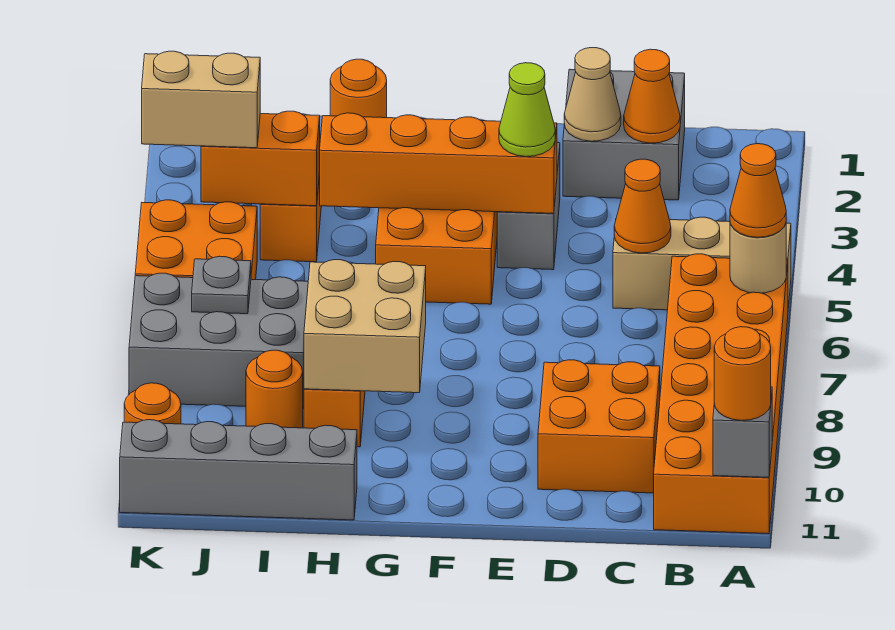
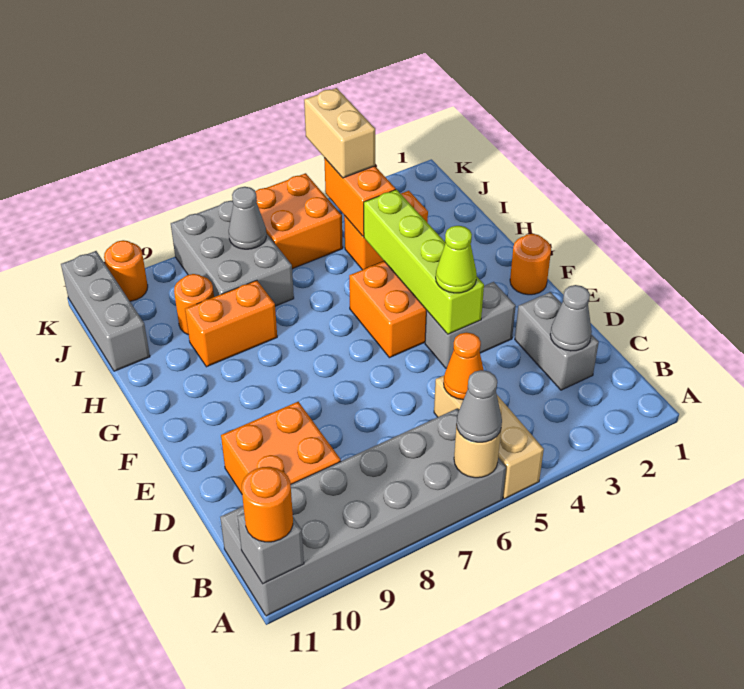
orange brick A6:B11 level 1 -> grey brick A6:B11 level 1
orange cone A6 level 3 -> grey cone A6 level 3
grey brick C1:D2 level 1 -> grey brick C2:D2 level 1
orange cone C2 level 2 -> grey cone C2 level 2
tan cone D2 level 2 -> none
orange brick E4:H4 level 2 -> lime brick E4:H4 level 2
tan brick G8:H9 level 2 -> none
orange round brick H1 level 1 -> orange round brick F1 level 1
grey brick H11:K11 level 1 -> grey brick I11:K11 level 1
grey plate J7 level 2 -> grey cone J7 level 2

